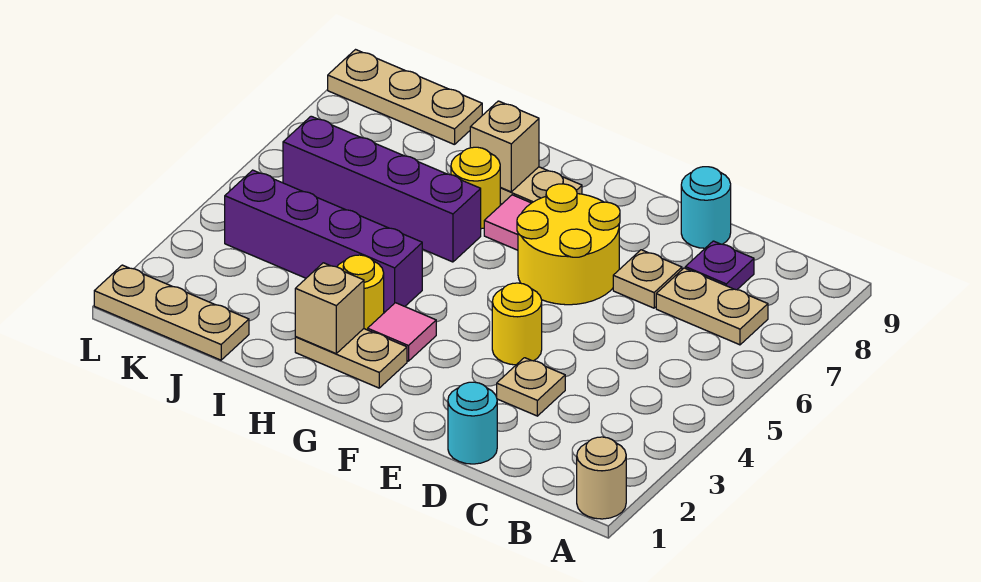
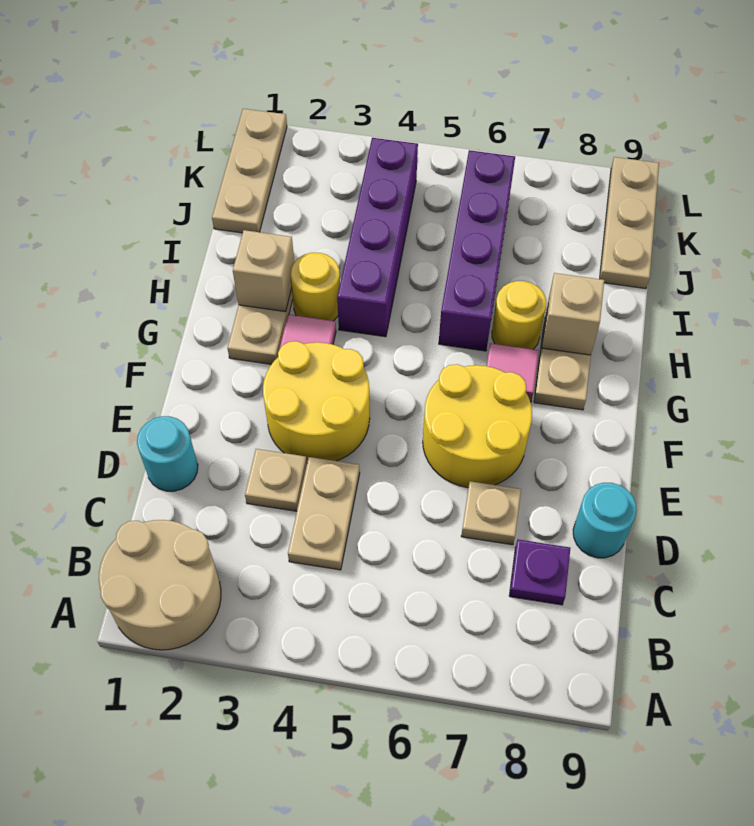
tan round brick A1 level 1 -> tan round brick A1:B2 level 1
tan plate B7:C7 level 1 -> tan plate C4:D4 level 1
yellow round brick E4 level 1 -> yellow round brick E3:F4 level 1

